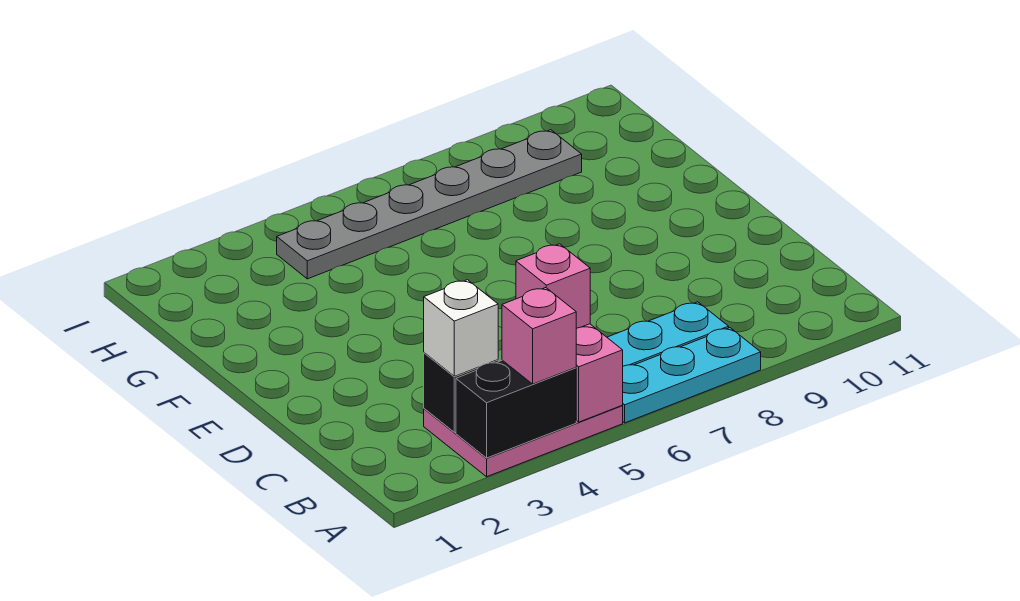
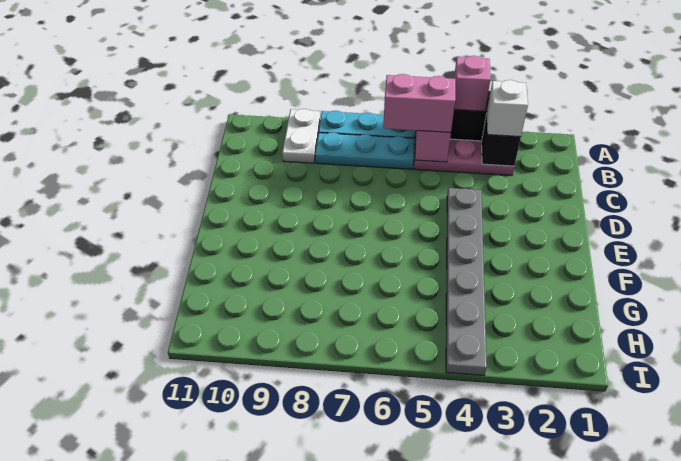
none -> white plate A9:B9 level 1
pink brick B5 level 3 -> pink brick B5:B6 level 3
grey plate H4:H9 level 1 -> grey plate D4:I4 level 1

